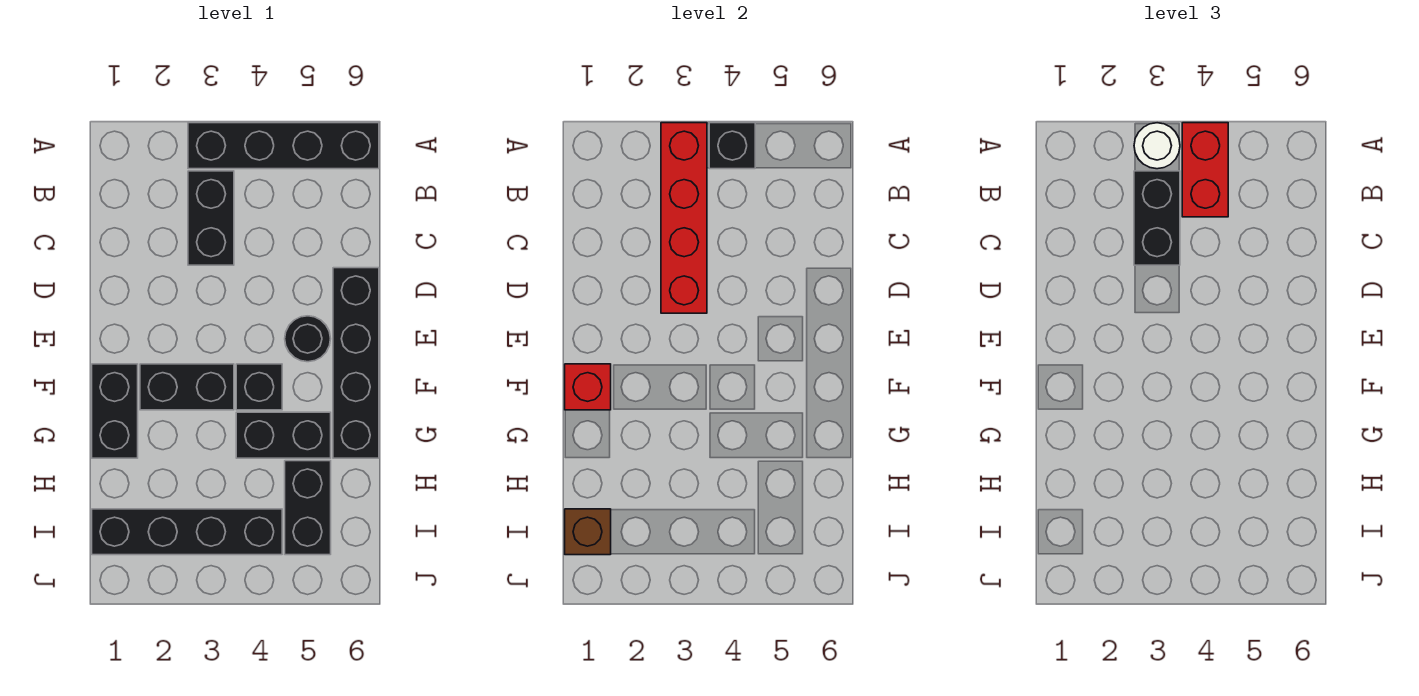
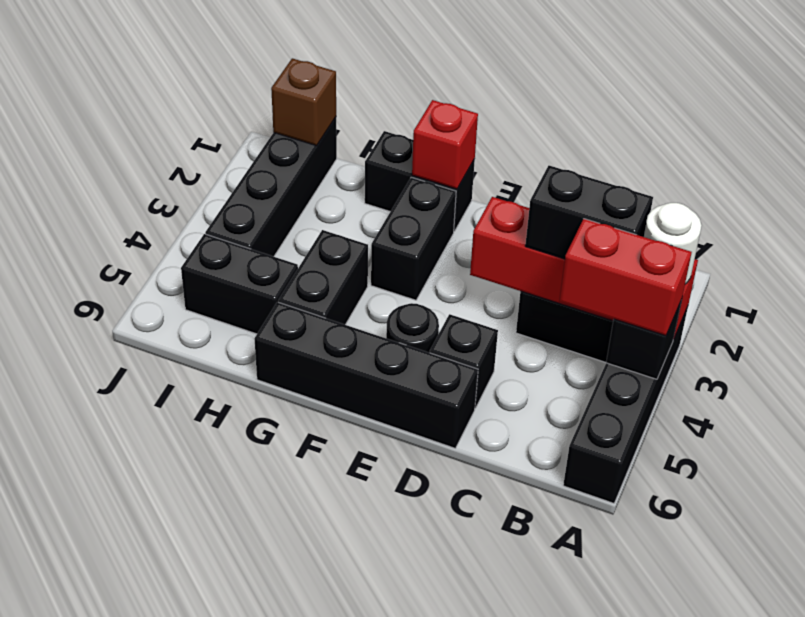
black brick F4 level 1 -> black brick D5 level 1

